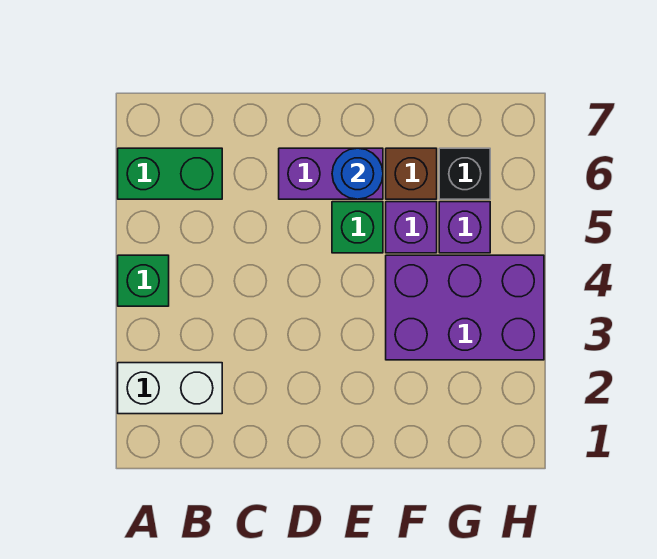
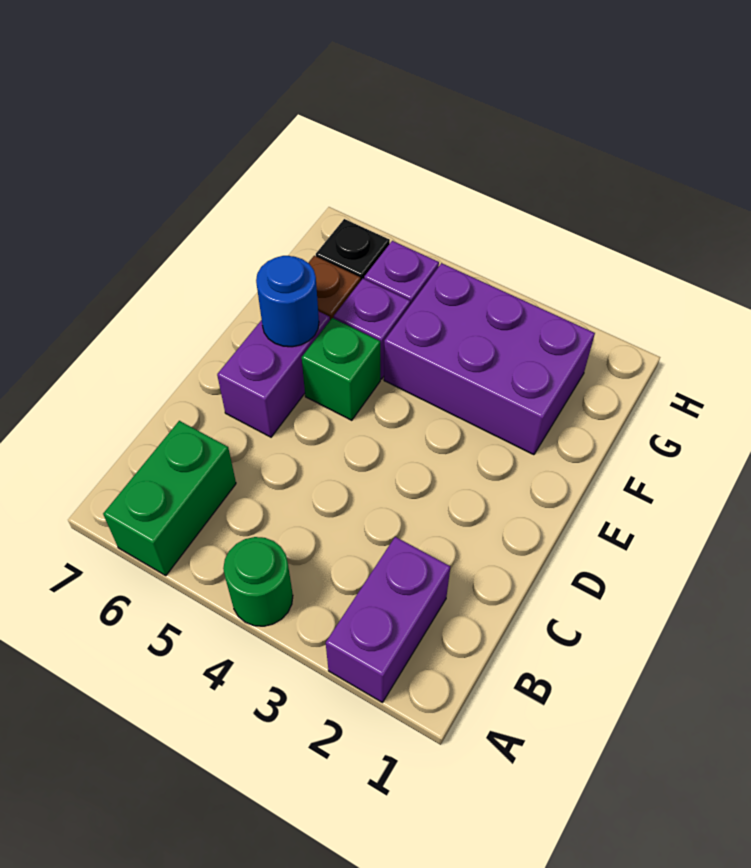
white brick A2:B2 level 1 -> purple brick A2:B2 level 1
green brick A4 level 1 -> green round brick A4 level 1
purple brick F3:H4 level 1 -> purple brick F2:G4 level 1

